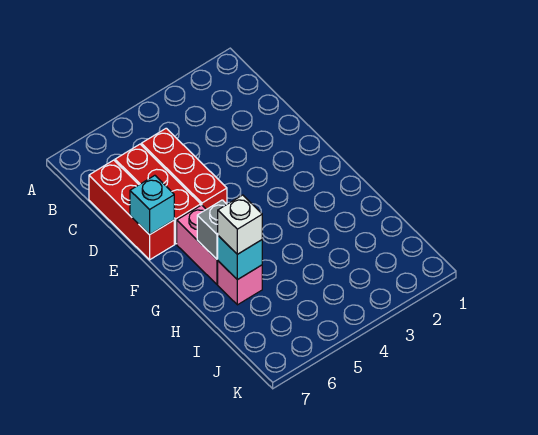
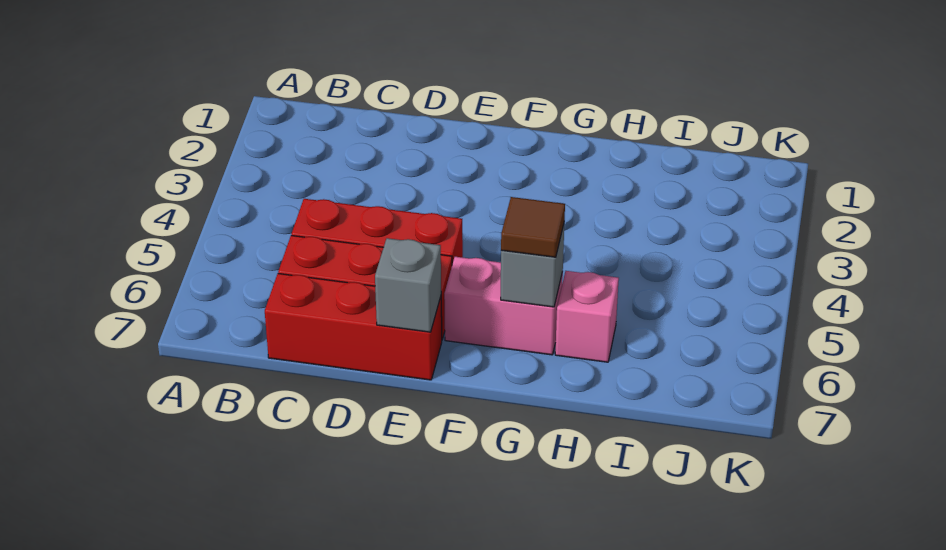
cyan brick E7 level 2 -> grey brick E7 level 2
none -> brown tile G6 level 3
cyan brick H6 level 2 -> none
white brick H6 level 3 -> none

